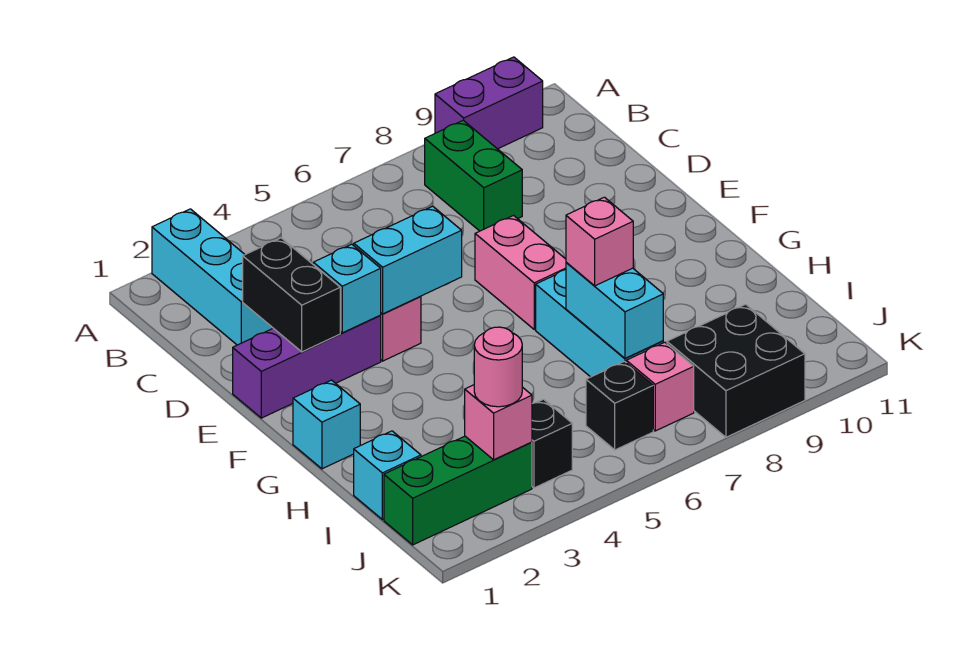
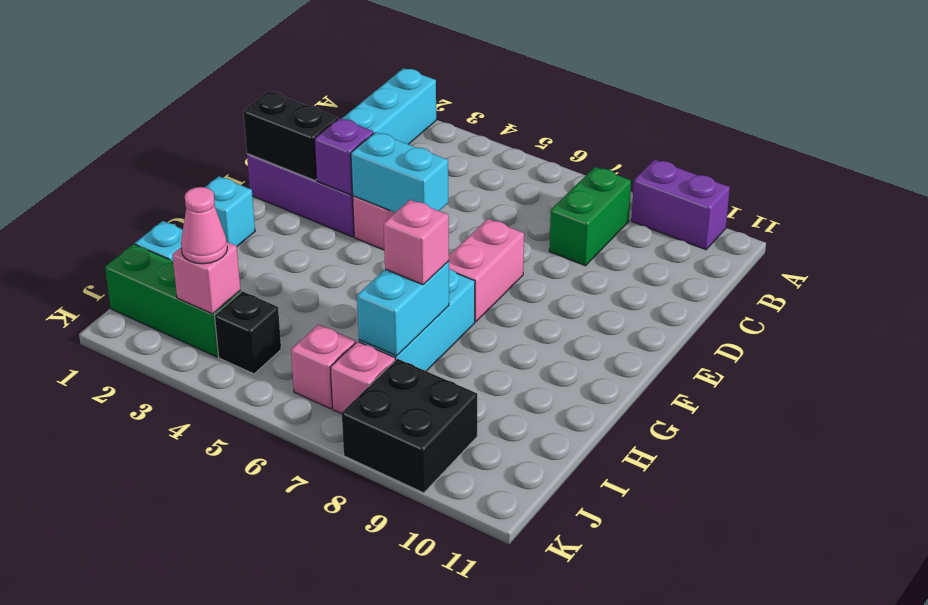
black brick D2:E2 level 2 -> black brick E1:E2 level 2
cyan brick E3 level 2 -> purple brick E3 level 2
pink round brick J3 level 3 -> pink cone J3 level 3
black brick J6 level 1 -> pink brick J6 level 1

